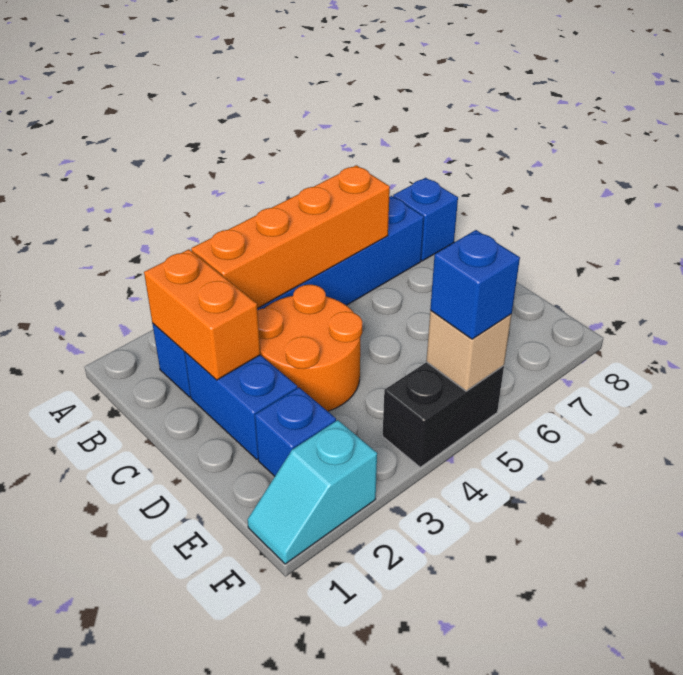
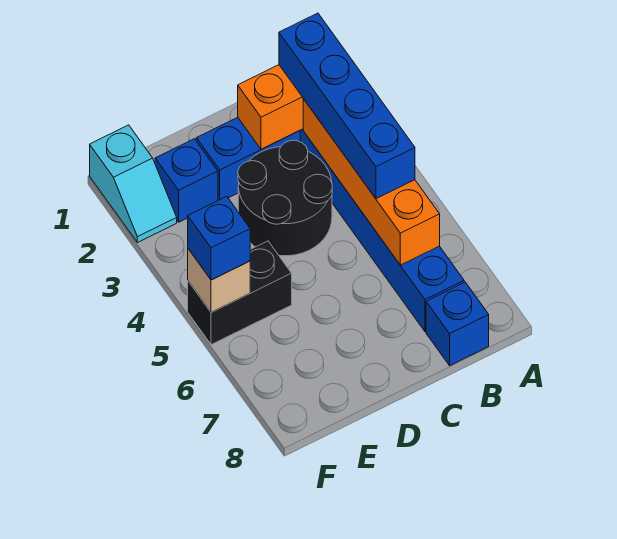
none -> blue brick B2:B5 level 3
orange round brick C3:D4 level 1 -> black round brick C3:D4 level 1
cyan slope F1:F2 level 1 top 2 -> cyan slope F1:F2 level 1 top 1
black brick F4:F5 level 1 -> black brick E5:F5 level 1

